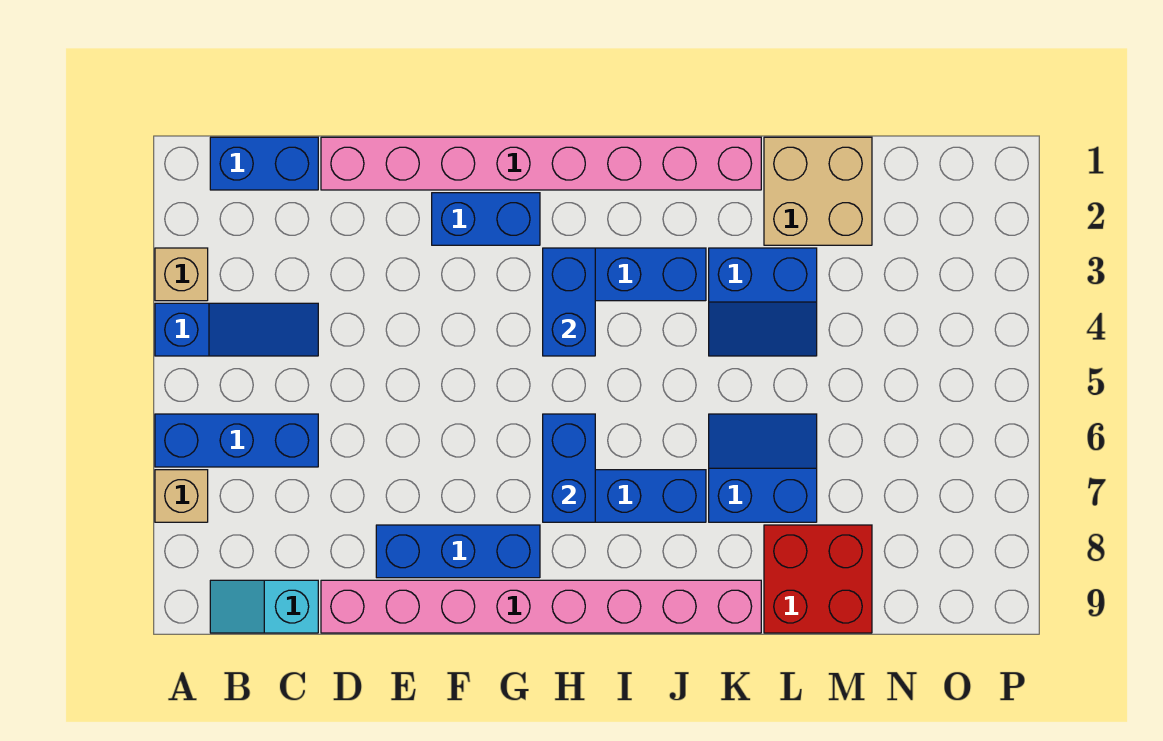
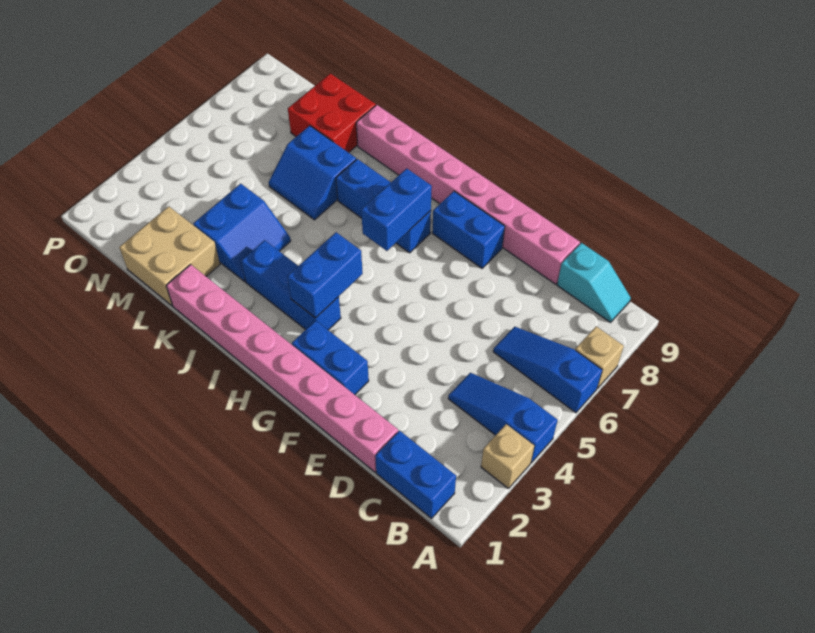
blue brick A6:C6 level 1 -> blue slope A6:C6 level 1 top A
blue brick E8:G8 level 1 -> blue brick F8:G8 level 1
blue slope K3:L4 level 1 top 3 -> blue slope K3:L4 level 1 top L

